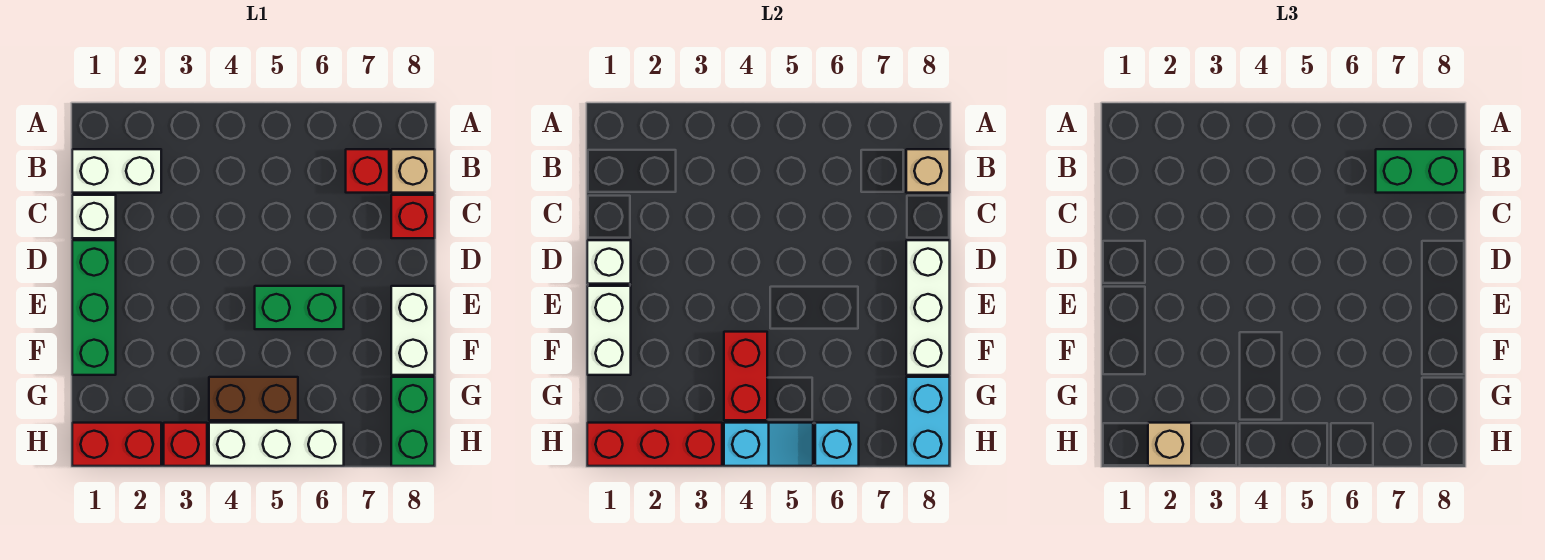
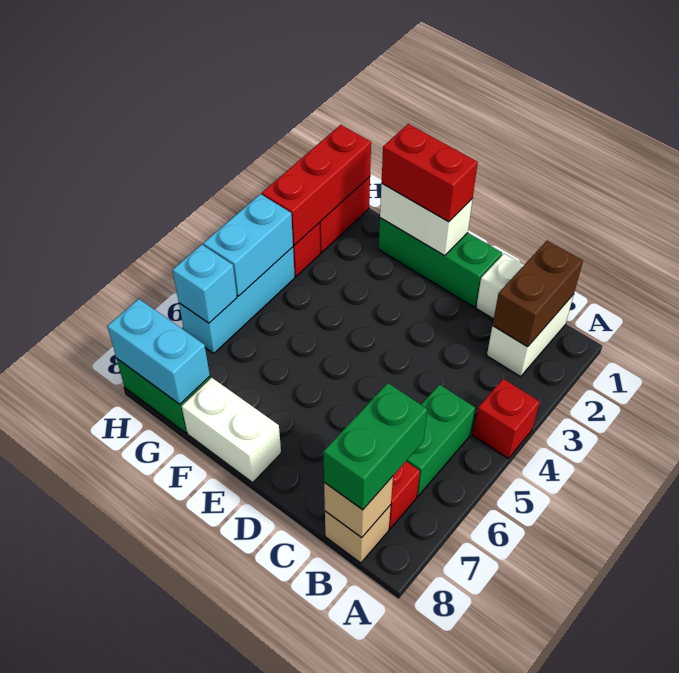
red brick C8 level 1 -> red brick A4 level 1
white brick D1 level 2 -> none
white brick D8:F8 level 2 -> none
green brick E5:E6 level 1 -> green brick B5:B6 level 1
red brick F4:G4 level 2 -> red brick E1:F1 level 3
brown brick G4:G5 level 1 -> brown brick B1:B2 level 2
tan brick H2 level 3 -> none
white brick H4:H6 level 1 -> cyan brick H4:H6 level 1
cyan slope H4:H5 level 2 top 4 -> cyan brick H4:H5 level 2

